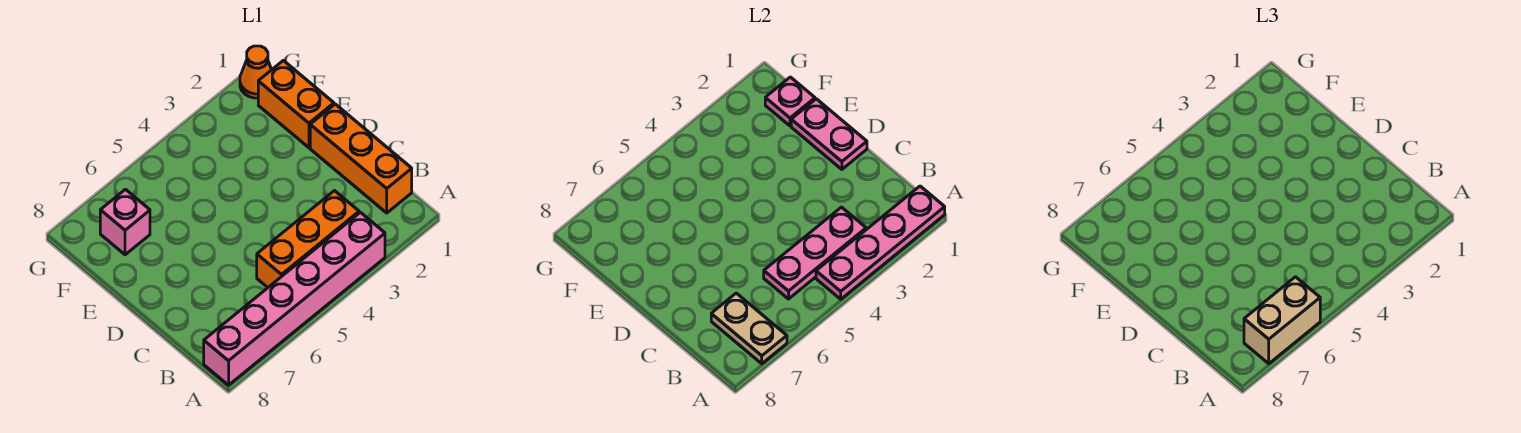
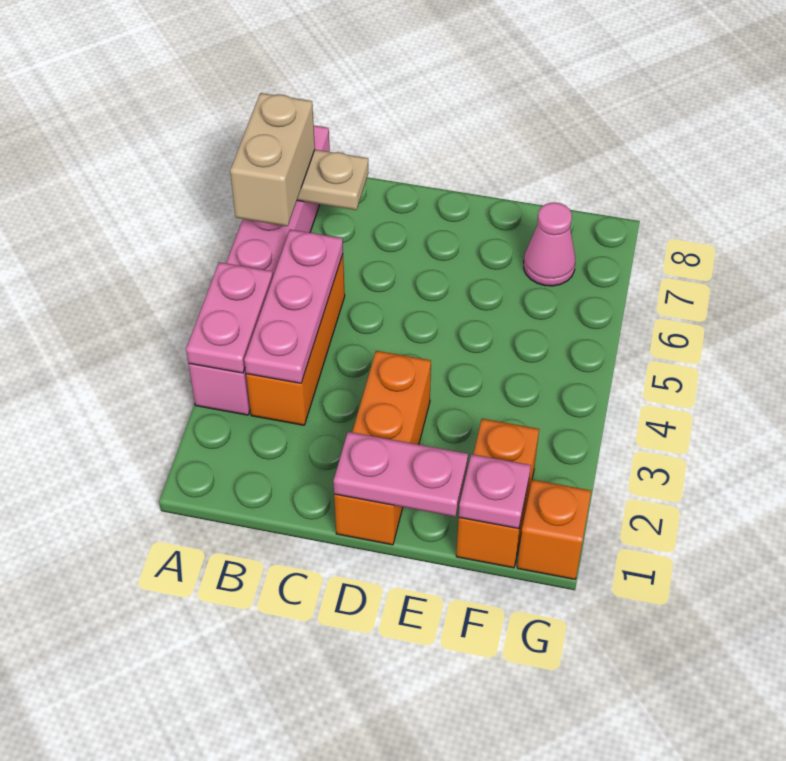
pink plate A1:A4 level 2 -> pink plate A3:A4 level 2
orange brick B1:D1 level 1 -> orange brick D1:D3 level 1
orange brick E1:F1 level 1 -> orange brick F1:F2 level 1
pink brick F7 level 1 -> pink cone F7 level 1
orange cone G1 level 1 -> orange brick G1 level 1

